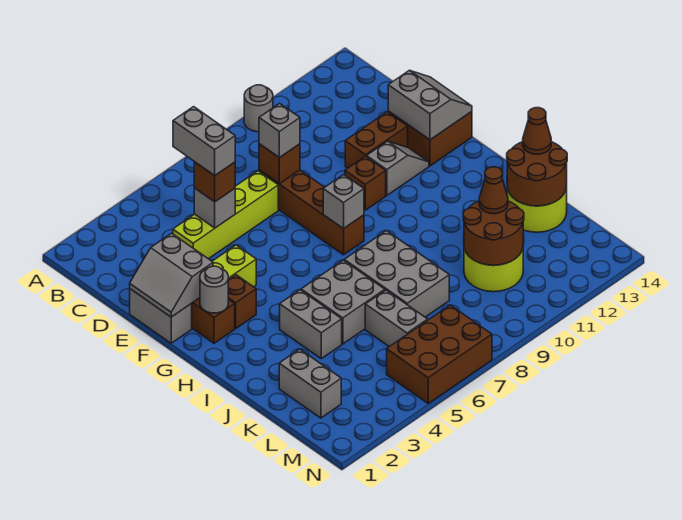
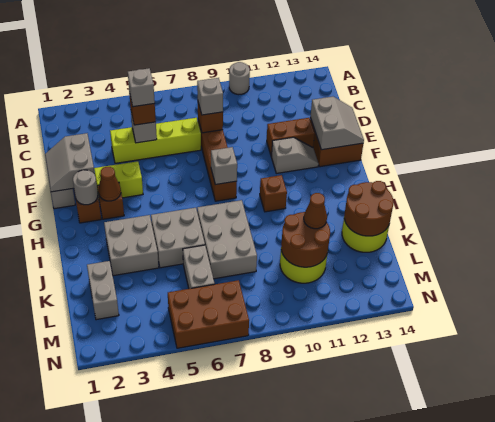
grey brick C5:D5 level 4 -> grey brick D5 level 4
brown brick F10 level 1 -> brown brick H10 level 1
grey brick I4:J4 level 1 -> grey brick I3:J4 level 1
brown cone J14 level 3 -> brown cone G3 level 2

